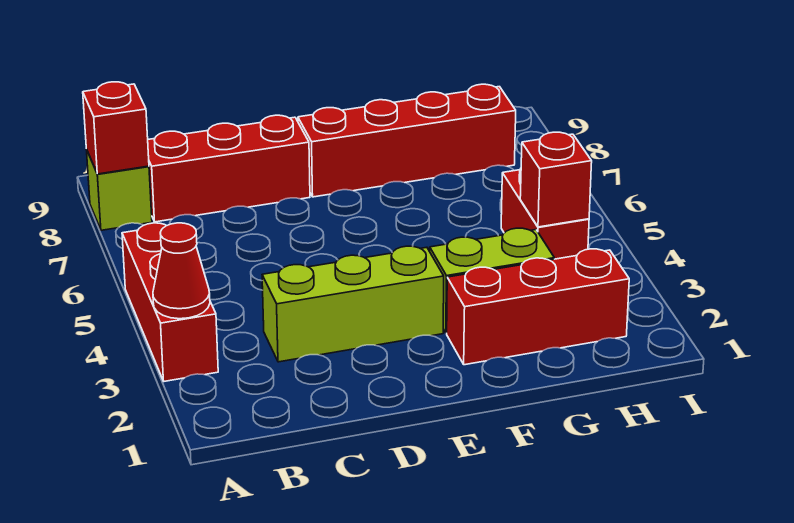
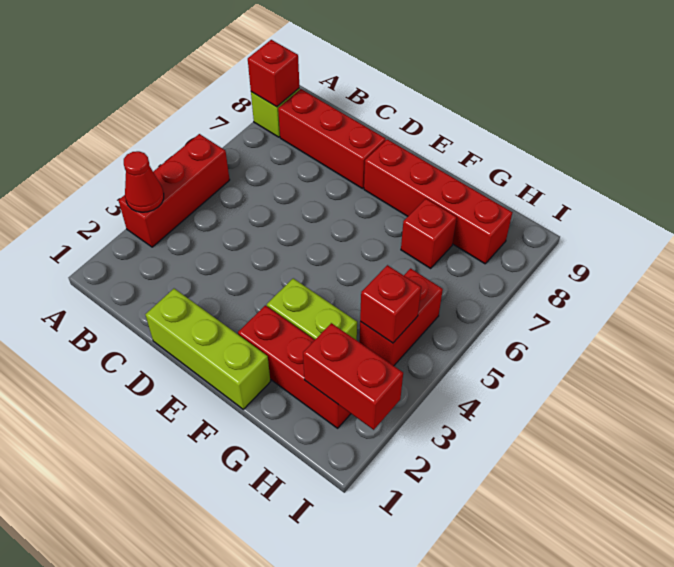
lime brick C3:E3 level 1 -> lime brick D1:F1 level 1
none -> red brick G7 level 1
none -> red brick H2:I2 level 2

